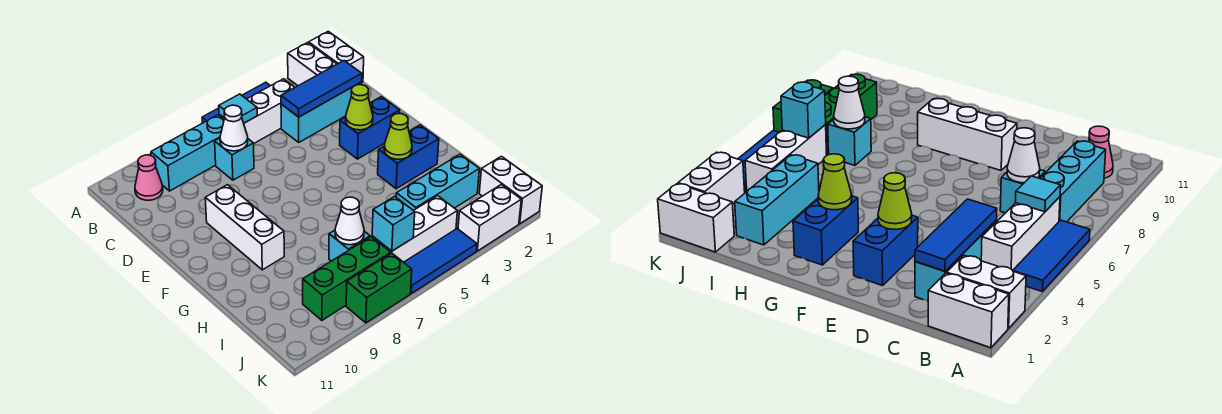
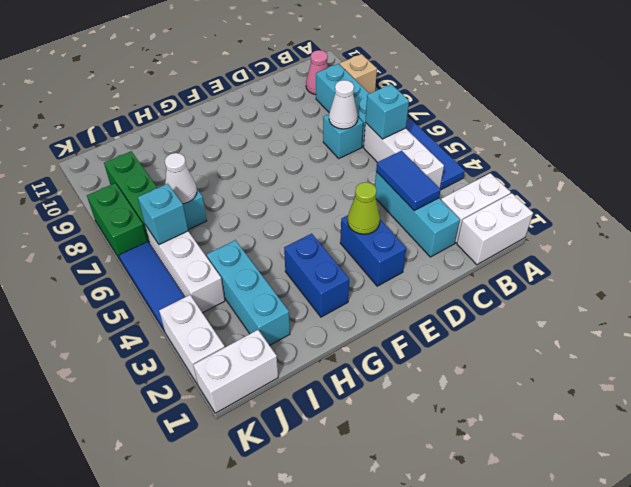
none -> tan brick A9 level 1
cyan tile B6 level 2 -> cyan brick B6 level 2
blue tile C2:C4 level 2 -> blue tile C3:C4 level 2
white brick E9:G9 level 1 -> none
lime cone G3 level 2 -> none

